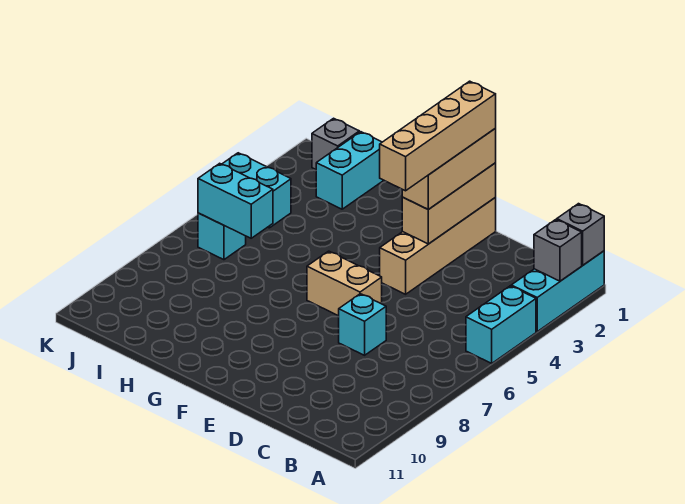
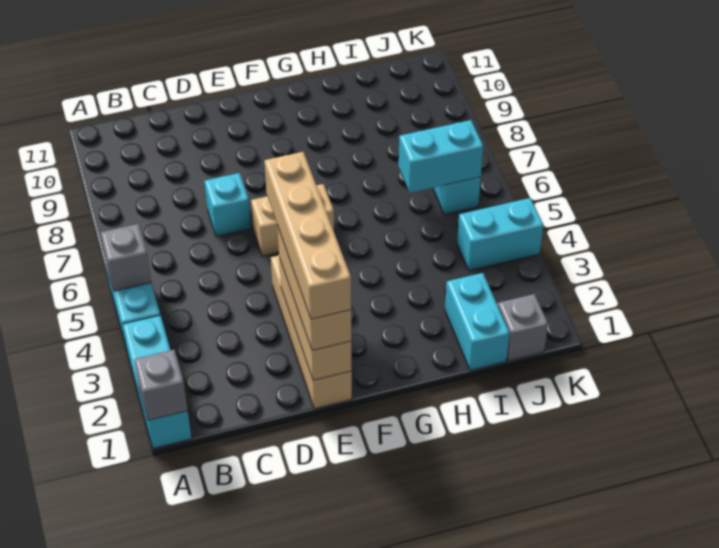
grey brick A2 level 2 -> grey brick A5 level 2

